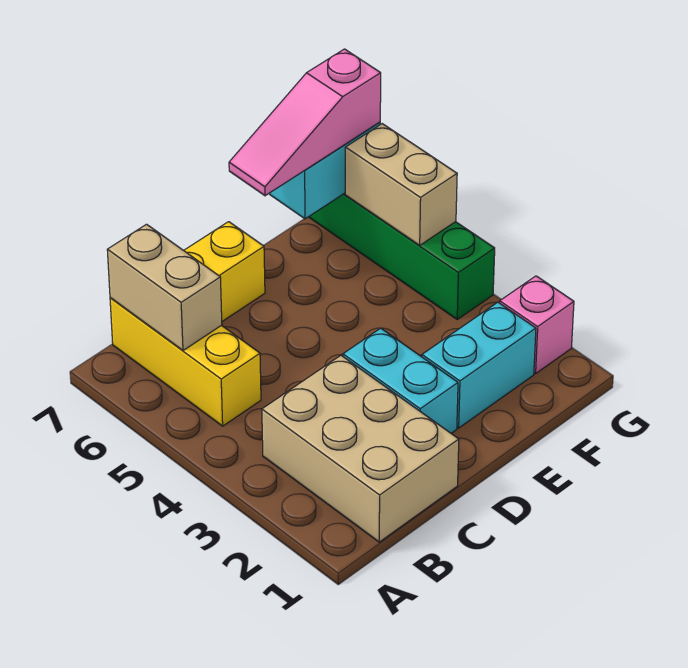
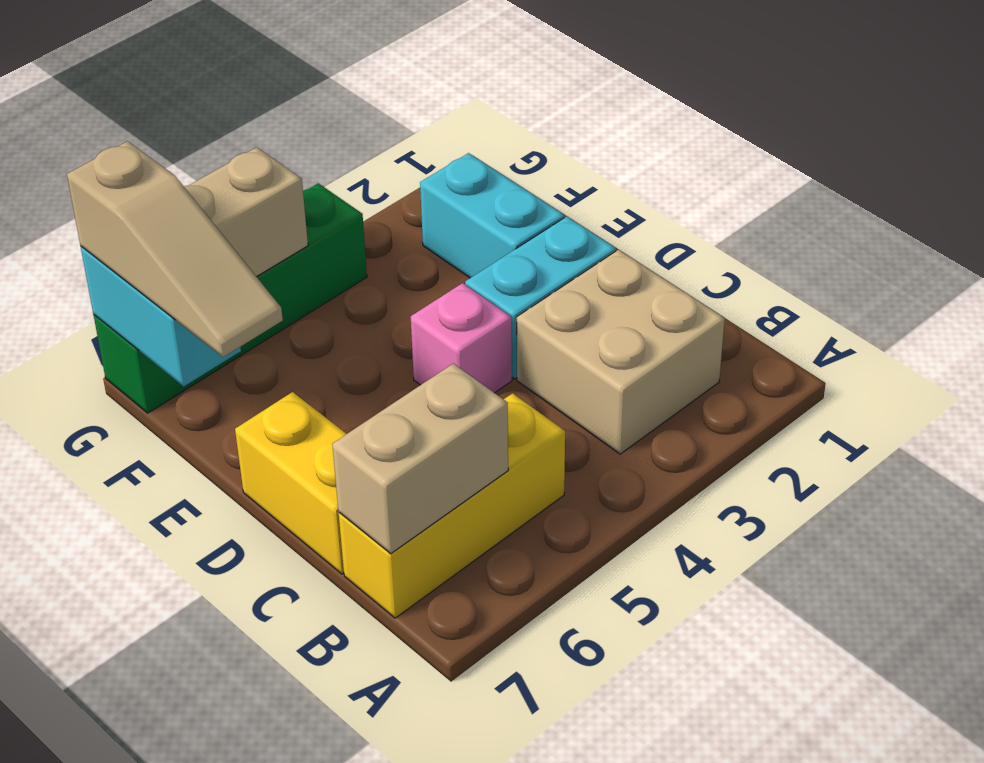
tan brick B1:C3 level 1 -> tan brick B2:C3 level 1
pink slope E7:G7 level 3 top G -> tan slope E7:G7 level 3 top G
pink brick G2 level 1 -> pink brick D4 level 1

